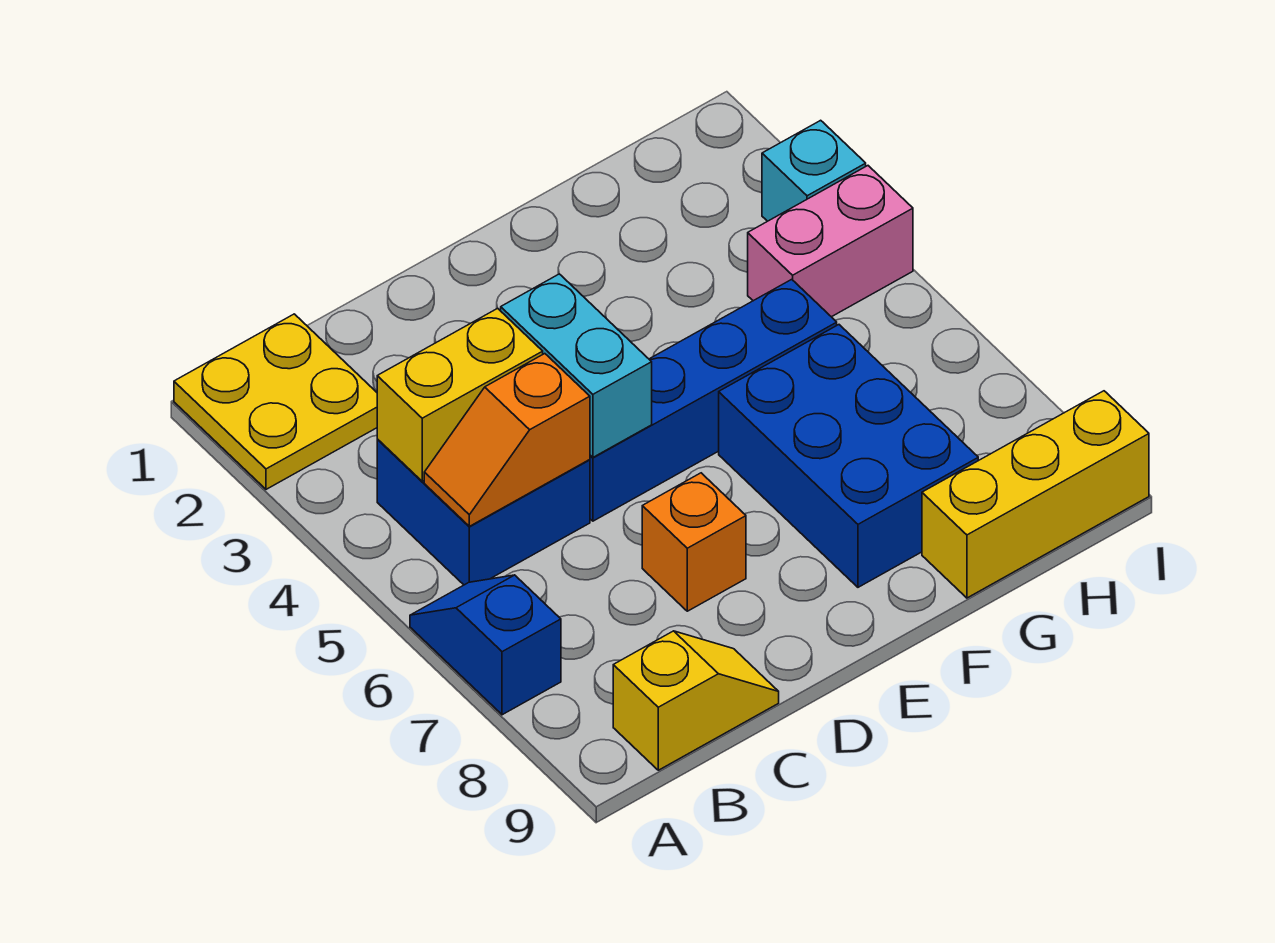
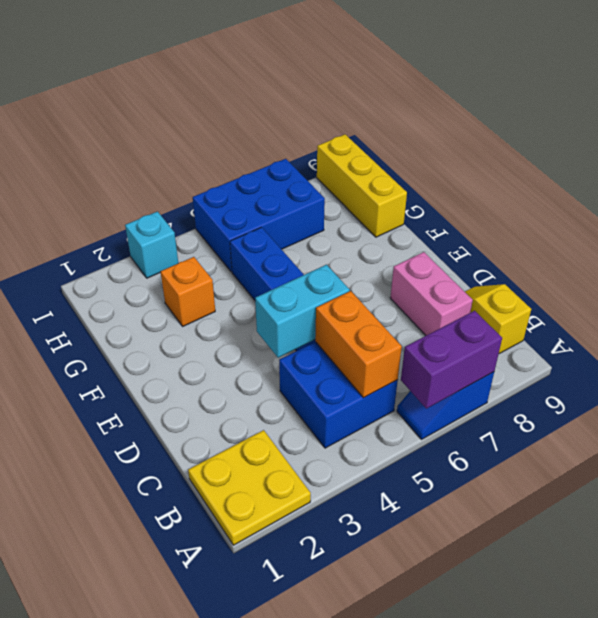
none -> purple brick A6:A7 level 2
yellow brick B4:C4 level 2 -> none
orange slope B5:C5 level 2 top C -> orange brick B5:C5 level 2
orange brick D7 level 1 -> orange brick G3 level 1
blue brick F6:G8 level 1 -> blue brick H5:I7 level 1
pink brick H4:I4 level 1 -> pink brick C8:D8 level 1

